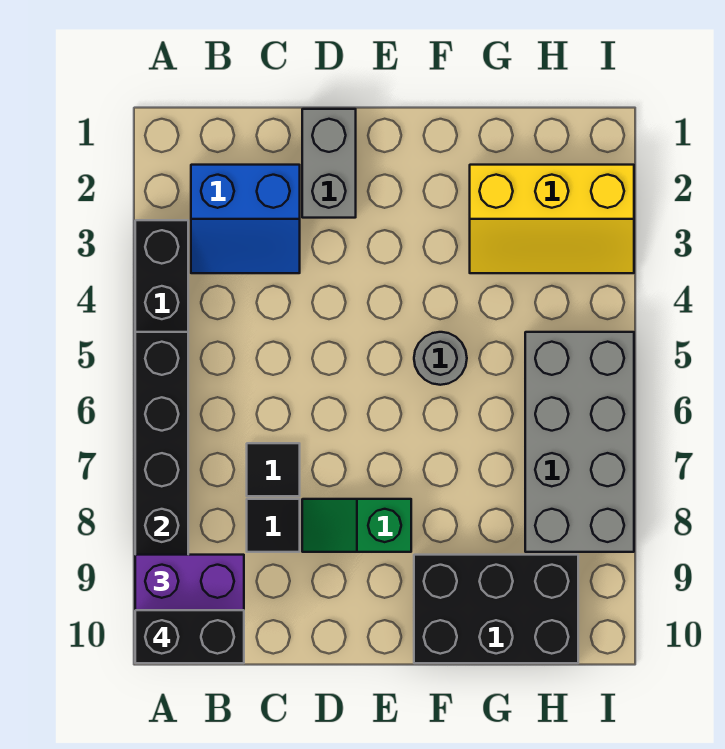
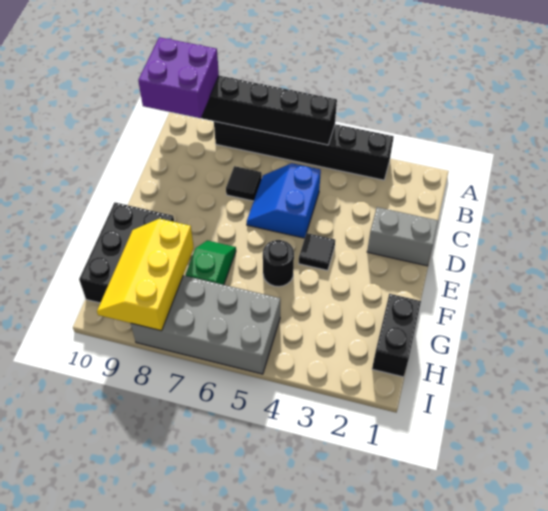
black brick A10:B10 level 4 -> black brick G1:H1 level 1
blue slope B2:C3 level 1 top 2 -> blue slope C5:D6 level 1 top 5
black tile C8 level 1 -> black tile E4 level 1
green slope D8:E8 level 1 top E -> green slope F7:G7 level 1 top G
grey round brick F5 level 1 -> black round brick F5 level 1
yellow slope G2:I3 level 1 top 2 -> yellow slope G8:I9 level 2 top 8

